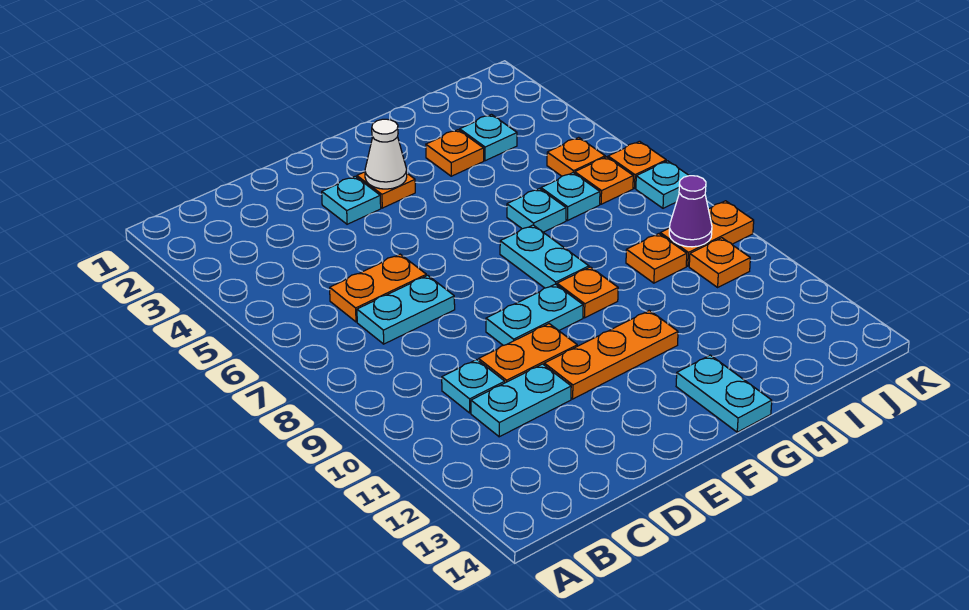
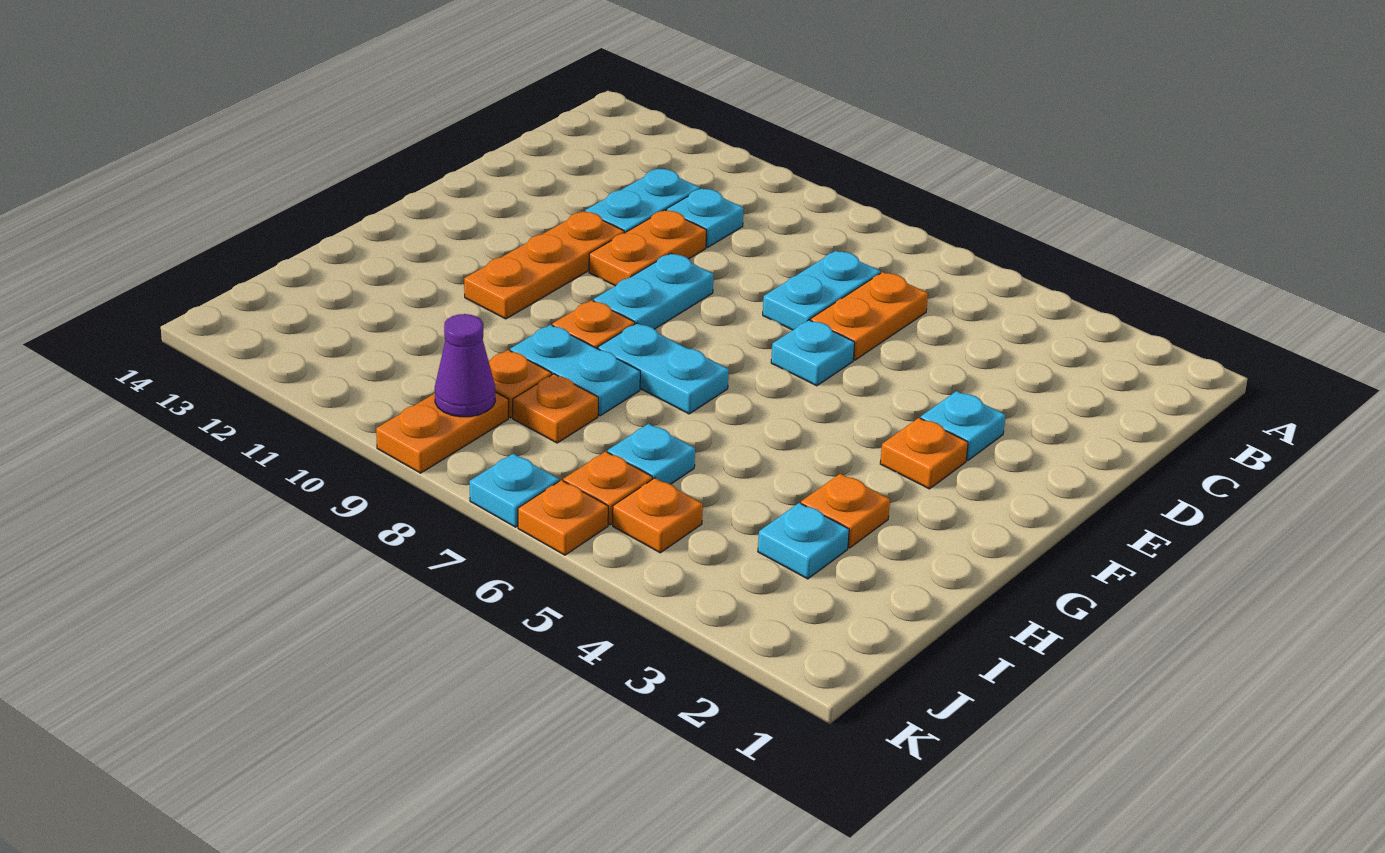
white cone F3 level 2 -> none
cyan plate G13:G14 level 1 -> cyan plate H8:H9 level 1
cyan plate H6 level 1 -> cyan plate E6 level 1
orange plate J10 level 1 -> orange plate I8 level 1

